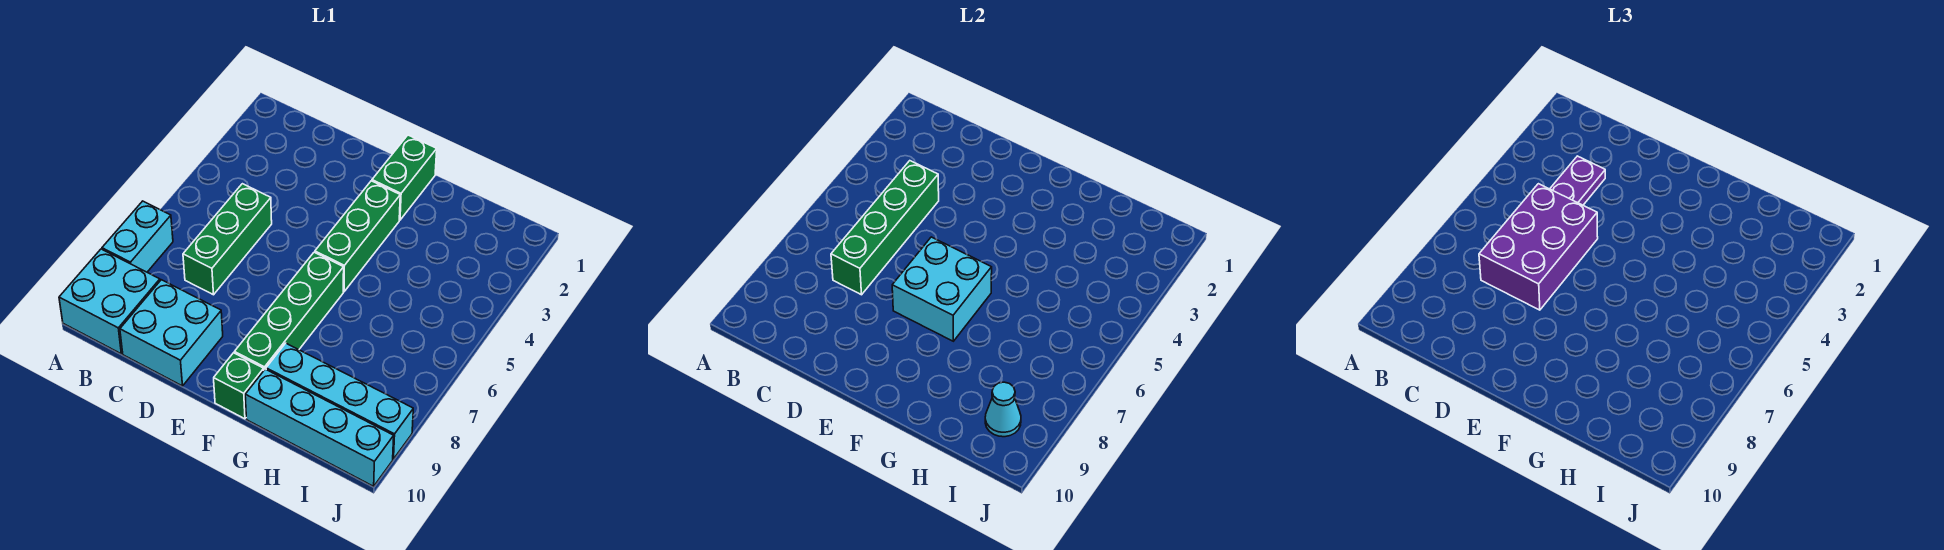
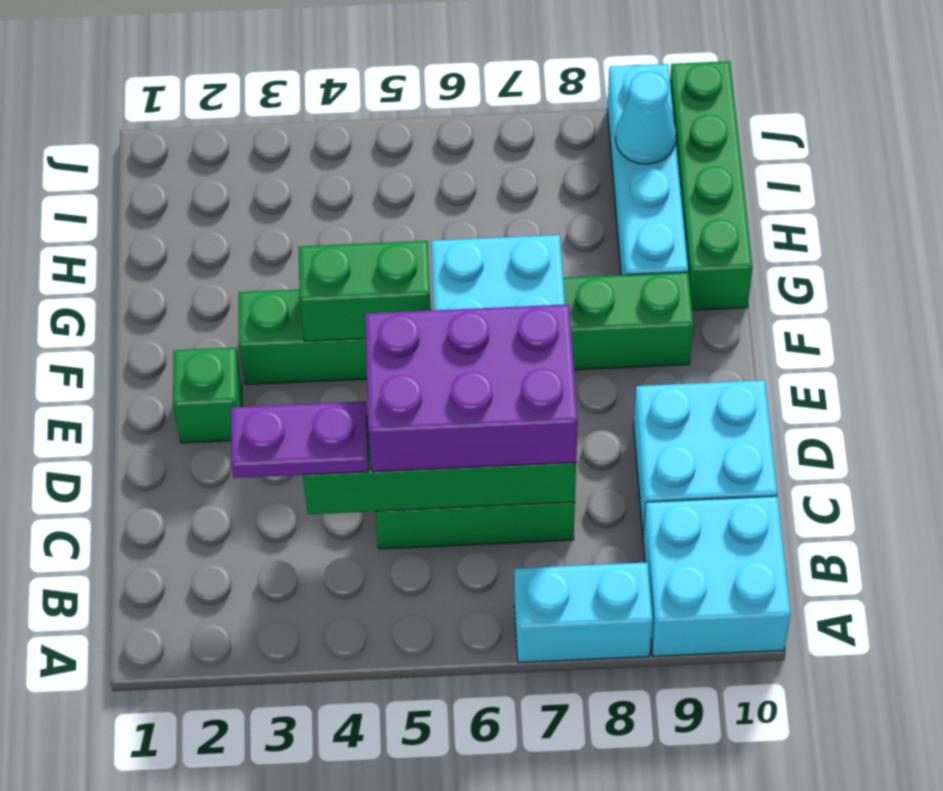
green brick F1:F2 level 1 -> green brick F4:F5 level 2
green brick F10 level 1 -> green brick E2 level 1
cyan brick G10:J10 level 1 -> green brick G10:J10 level 1

